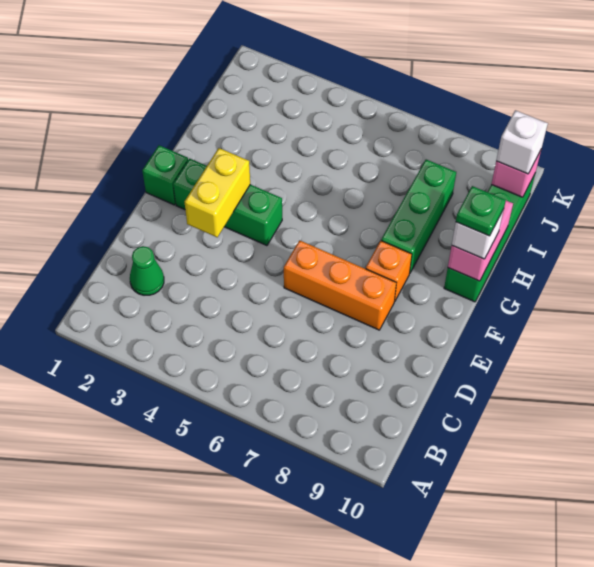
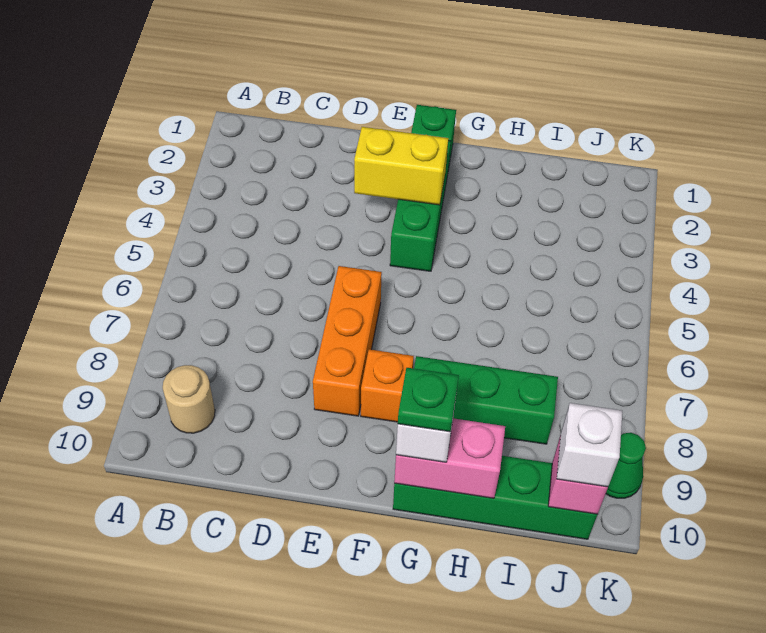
none -> tan round brick B9 level 1
green cone C2 level 1 -> green cone K9 level 1

